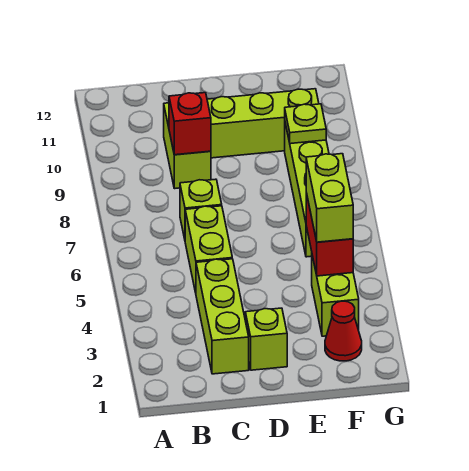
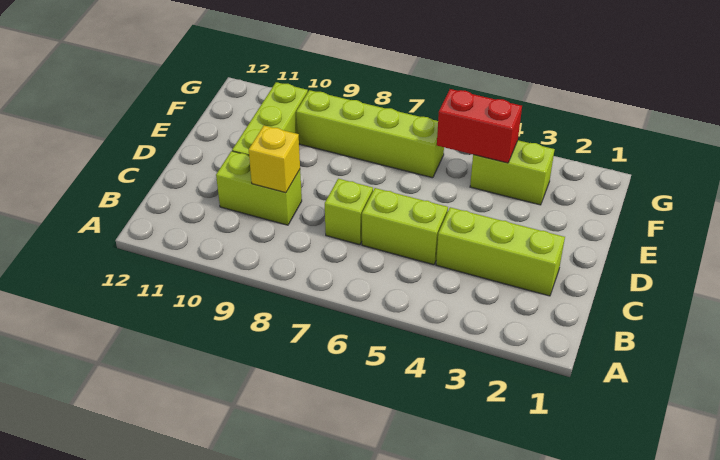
red brick C9 level 2 -> yellow brick C9 level 2
lime brick D2 level 1 -> none
red cone F2 level 1 -> none
lime brick F4:F5 level 3 -> none
lime plate F9 level 2 -> none

